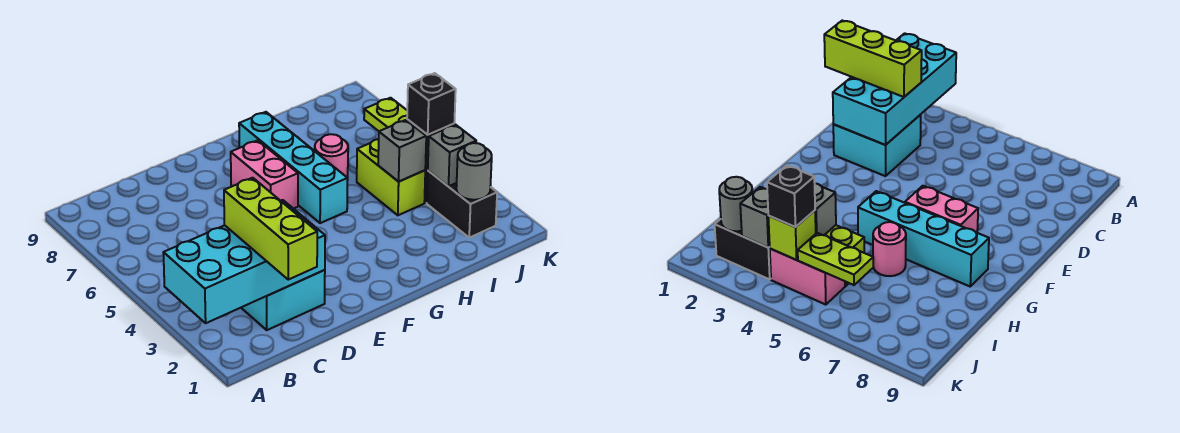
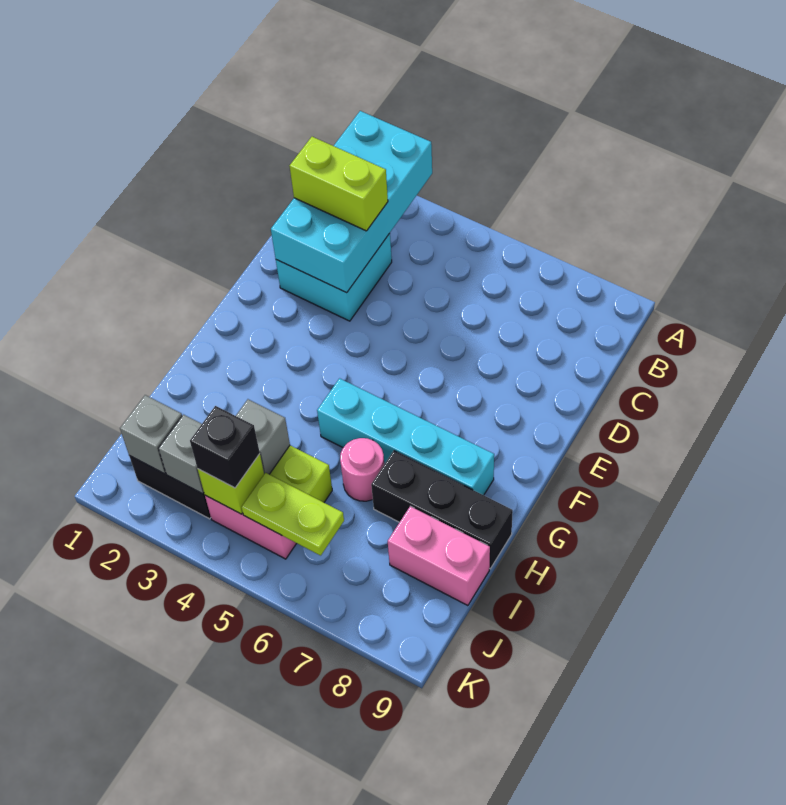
lime brick C1:C3 level 3 -> lime brick C2:C3 level 3
pink brick F6:F7 level 1 -> pink brick I8:I9 level 1
none -> black brick H7:H9 level 1
grey round brick J2 level 2 -> grey brick J2 level 2

